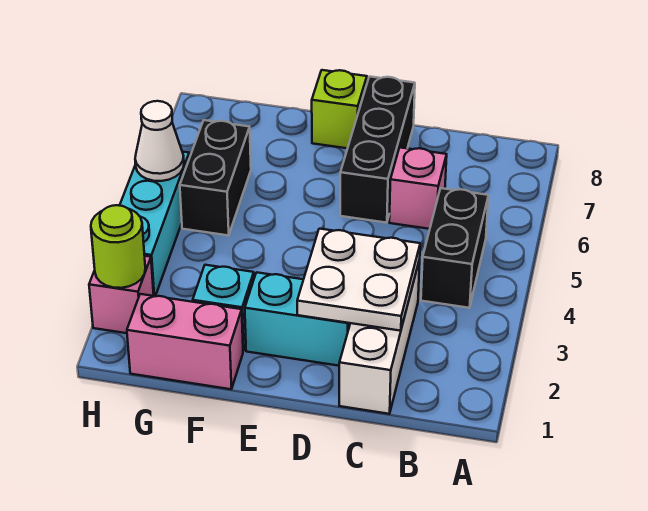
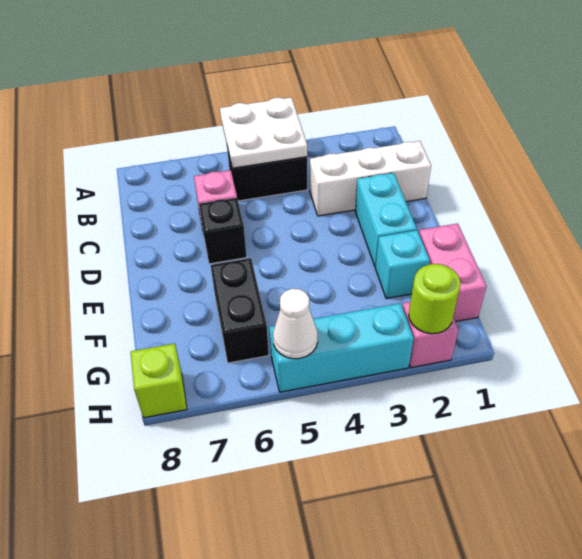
white plate C2:D3 level 2 -> white plate A4:B5 level 2
black brick D6:D8 level 1 -> black brick D6 level 1
lime brick E8 level 1 -> lime brick H8 level 1
black brick G5:G6 level 1 -> black brick F6:G6 level 1

